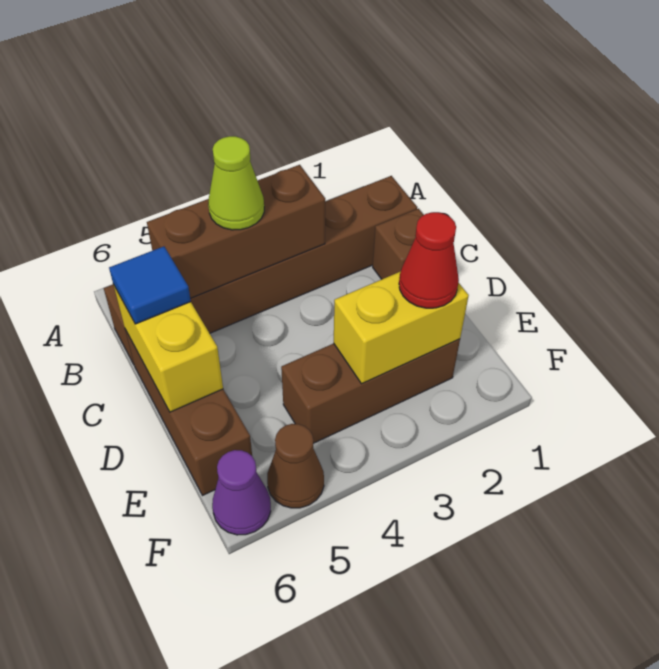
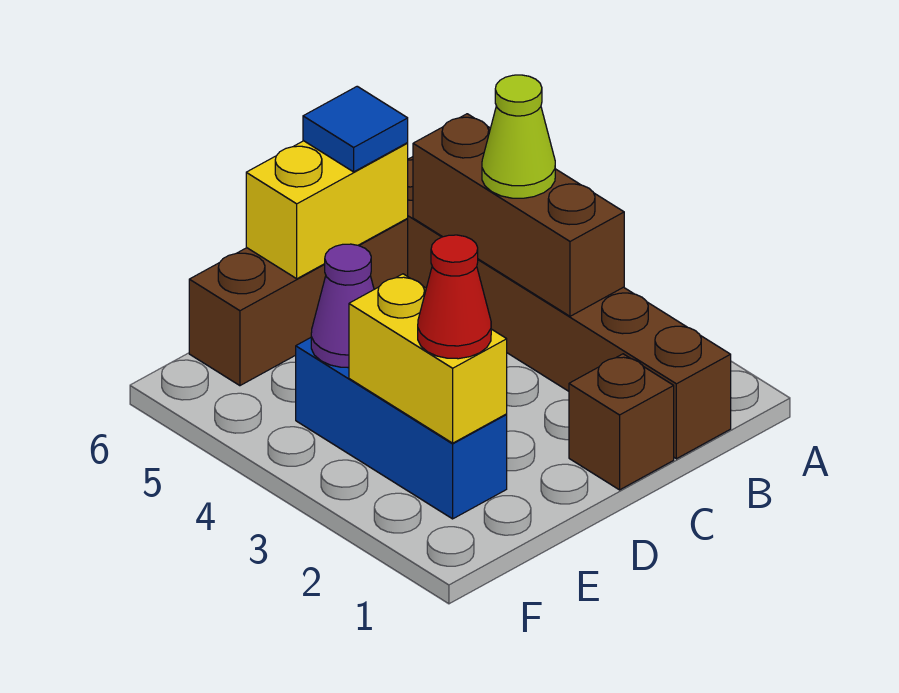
brown brick E2:E4 level 1 -> blue brick E2:E4 level 1
brown cone F5 level 1 -> none
purple cone F6 level 1 -> purple cone E4 level 2

